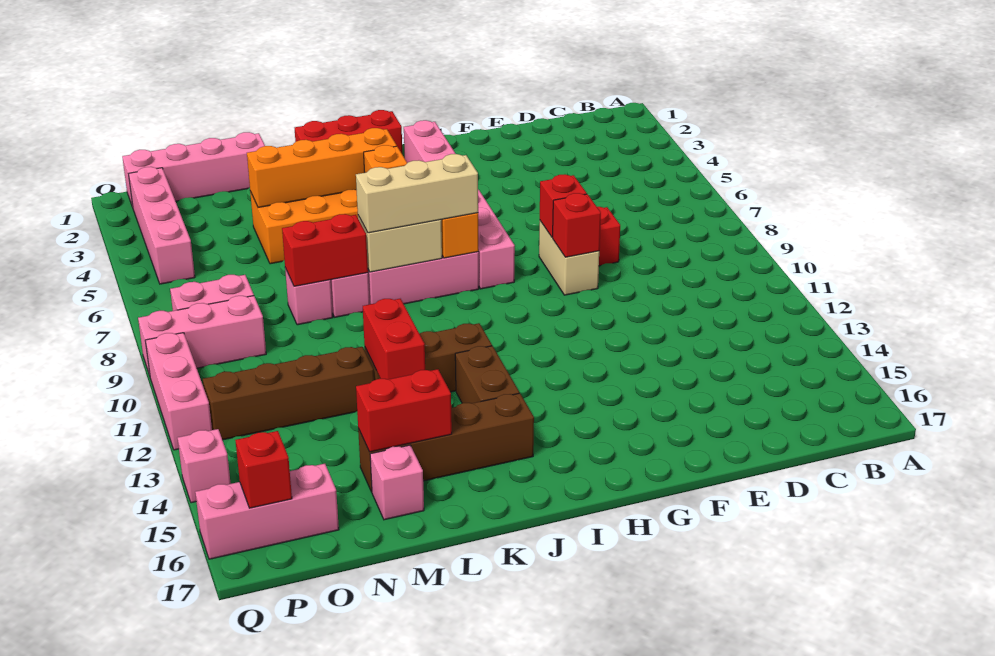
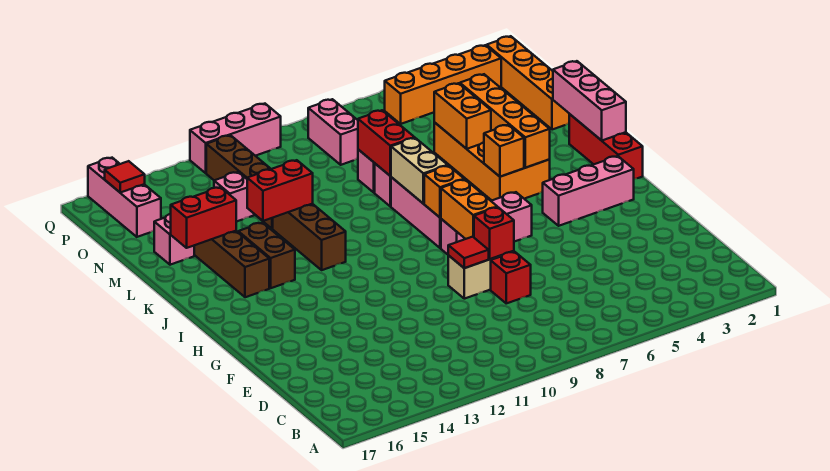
red brick F9 level 2 -> red tile F9 level 2
none -> orange brick G8:H8 level 2
tan brick I8:K8 level 3 -> none
brown brick J13:J14 level 1 -> brown brick J14:K14 level 1
none -> orange brick L5:M5 level 2
red brick L15:M15 level 2 -> red brick L15:L16 level 2
pink brick M1:P1 level 1 -> orange brick M1:P1 level 1
pink brick O9:Q9 level 1 -> pink brick J1:L1 level 2
pink brick P2:P5 level 1 -> orange brick P2:P5 level 1
red brick P16 level 2 -> red tile P16 level 2
pink brick Q14 level 1 -> pink brick N13 level 1

